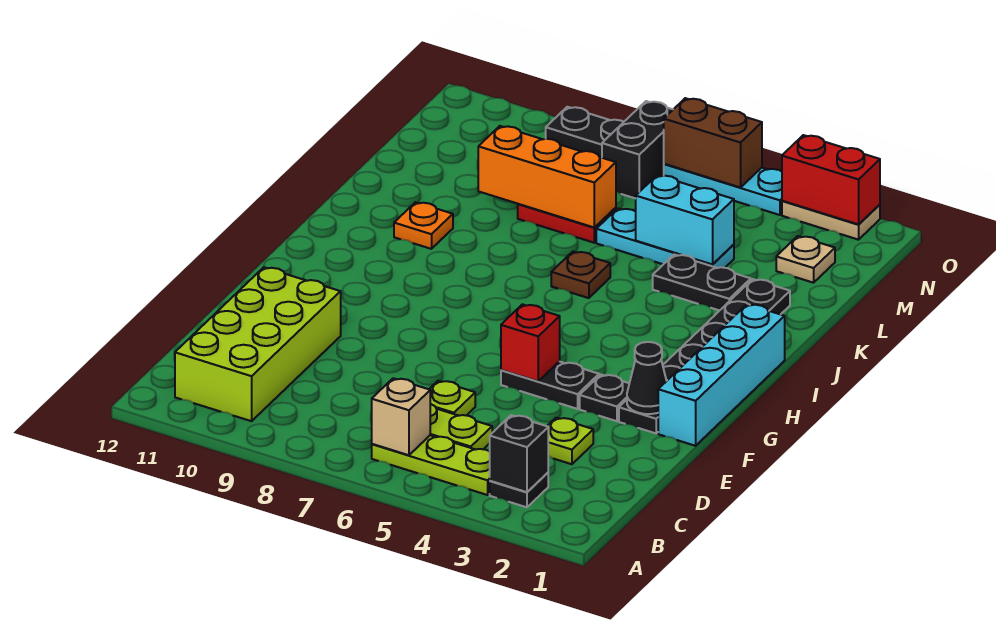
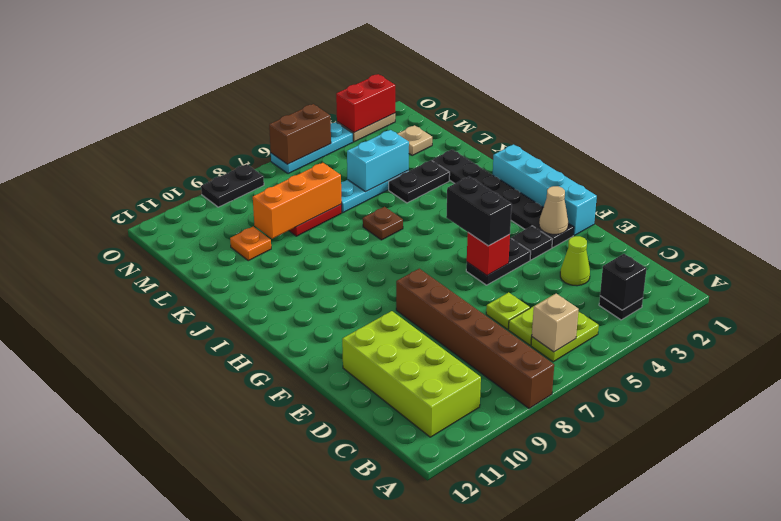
none -> brown brick A8:F8 level 1
lime plate B4:B6 level 1 -> lime plate B5:B6 level 1
lime plate D3 level 1 -> lime cone D3 level 1
black cone F2 level 2 -> tan cone F2 level 2
orange plate J10 level 1 -> orange plate L10 level 1
black brick N7:O7 level 1 -> black brick F5:G5 level 3

